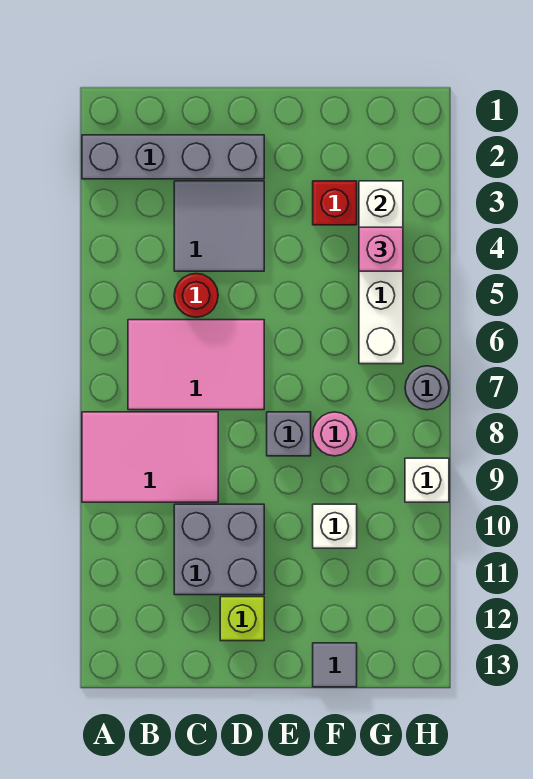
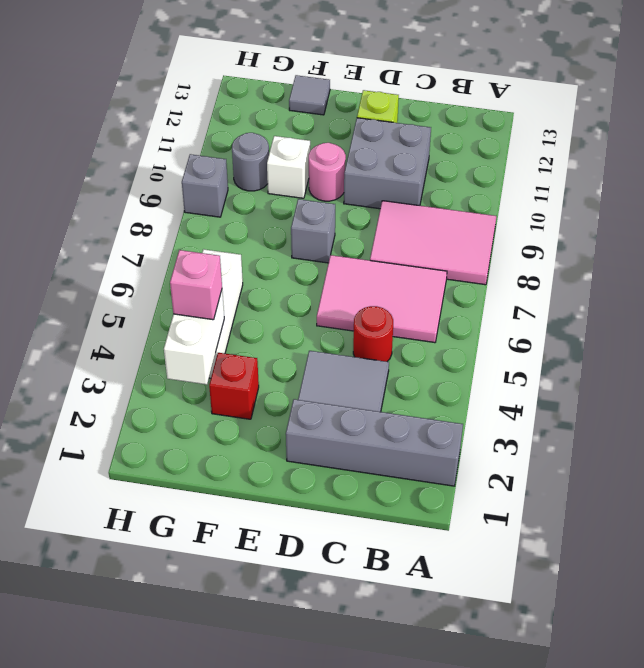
pink round brick F8 level 1 -> pink round brick E10 level 1
grey round brick H7 level 1 -> grey round brick G10 level 1
white brick H9 level 1 -> grey brick H9 level 1

